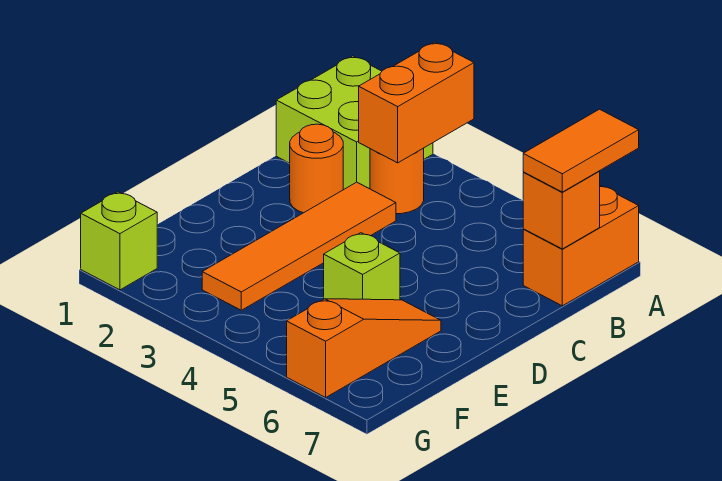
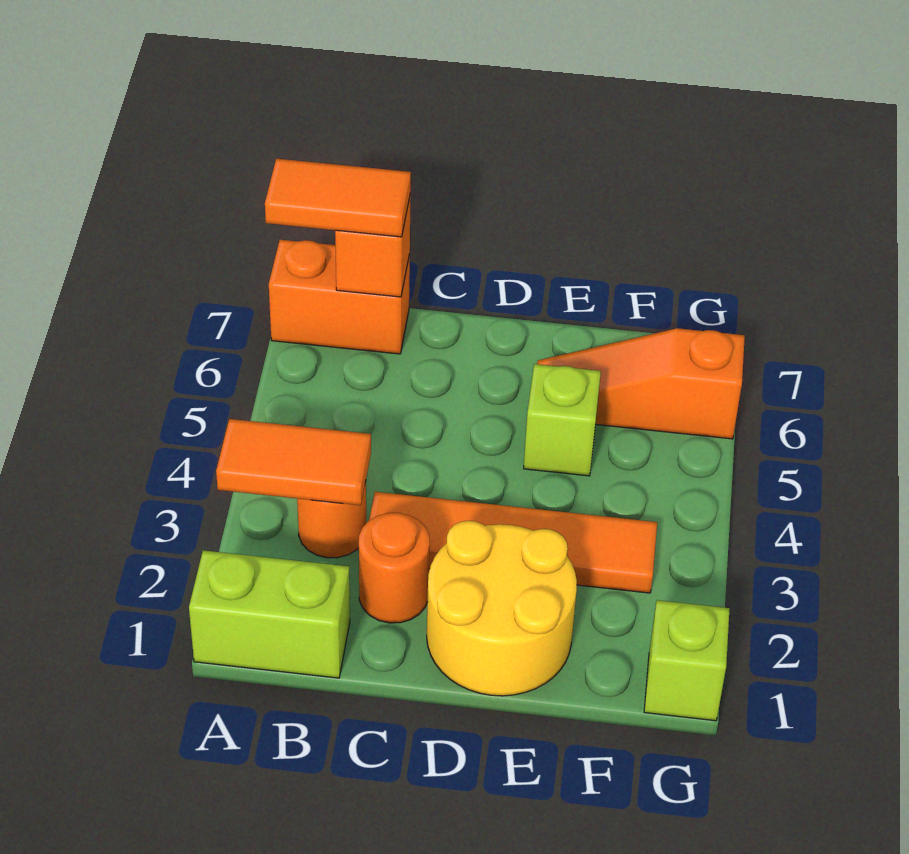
lime brick A1:B2 level 1 -> lime brick A1:B1 level 1
orange brick A3:B3 level 2 -> orange tile A3:B3 level 2
none -> yellow round brick D1:E2 level 1

